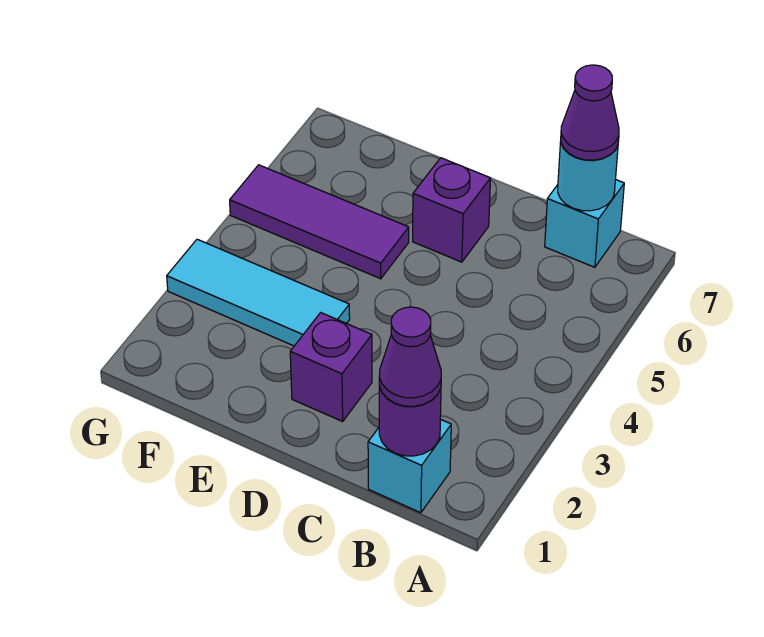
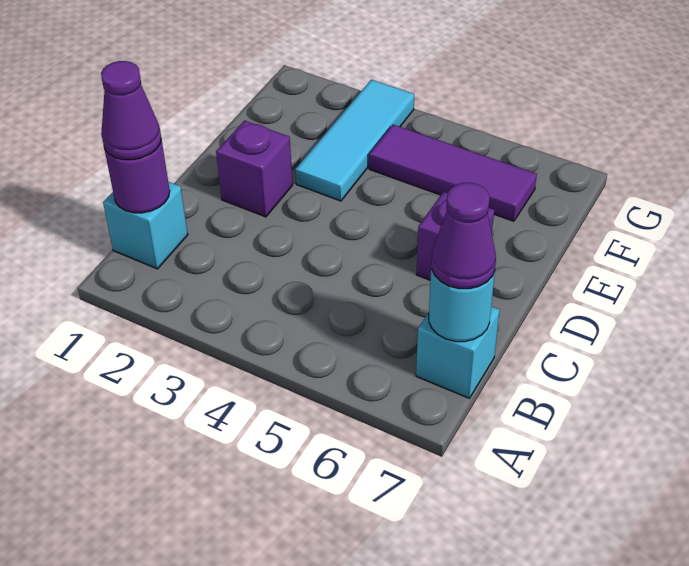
purple tile E5:G5 level 1 -> purple tile F4:F6 level 1

